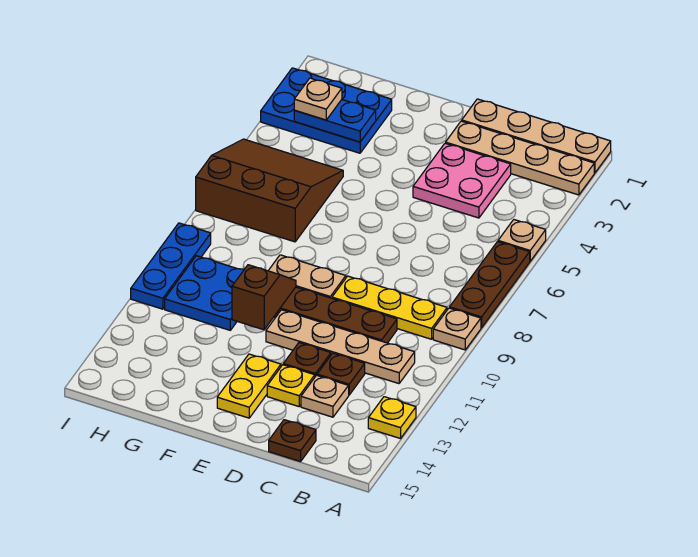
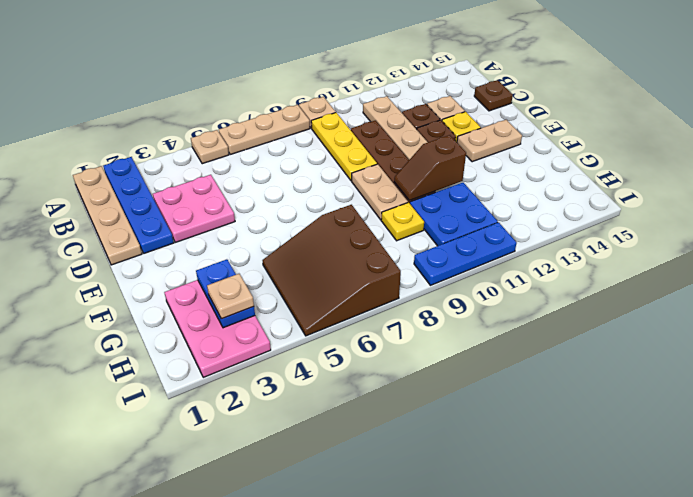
tan plate A2:D2 level 1 -> blue plate A2:D2 level 1
brown plate A6:A8 level 1 -> tan plate A6:A8 level 1
yellow plate A13 level 1 -> yellow plate G9 level 1
yellow plate E13:E14 level 1 -> tan plate E13:E14 level 1
blue plate G2:I3 level 1 -> pink plate G2:I3 level 1

